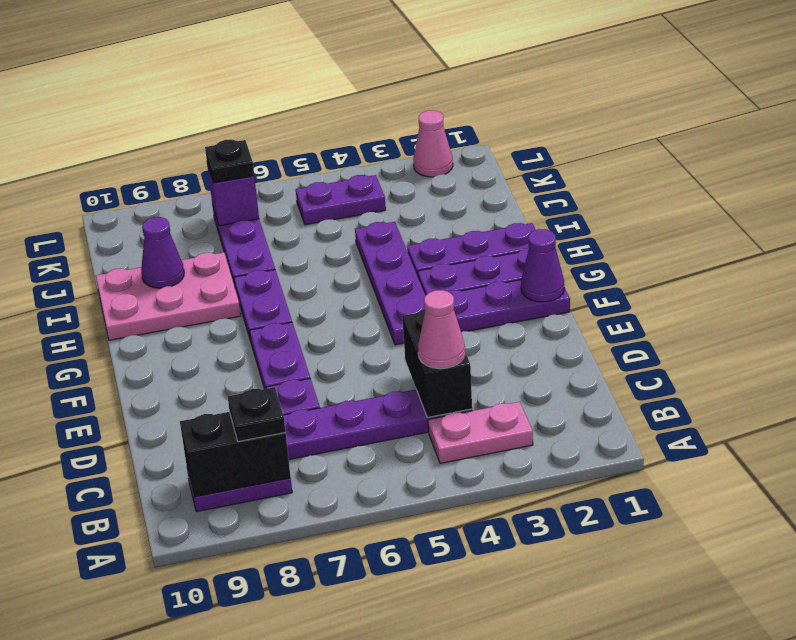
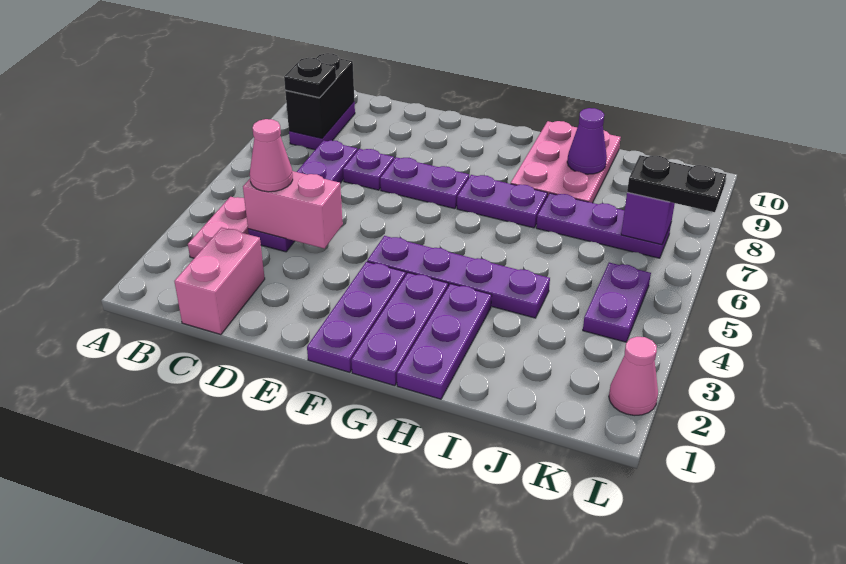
none -> pink brick C1:C2 level 1
black brick C4:D4 level 2 -> pink brick C4:D4 level 2
purple cone F1 level 2 -> none
black plate K7 level 3 -> black plate K7:L7 level 3

